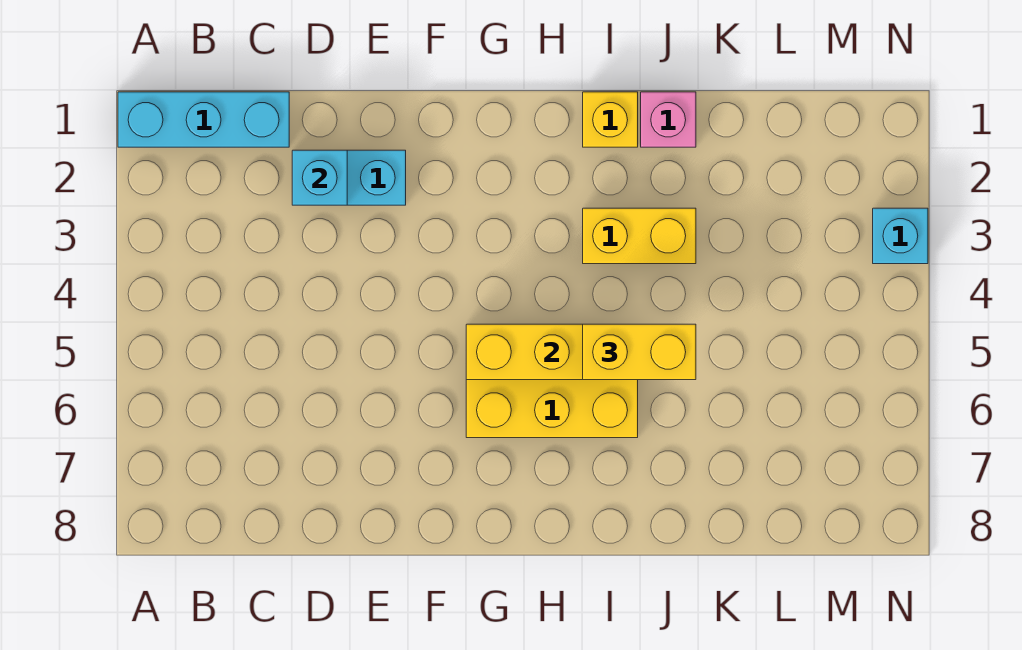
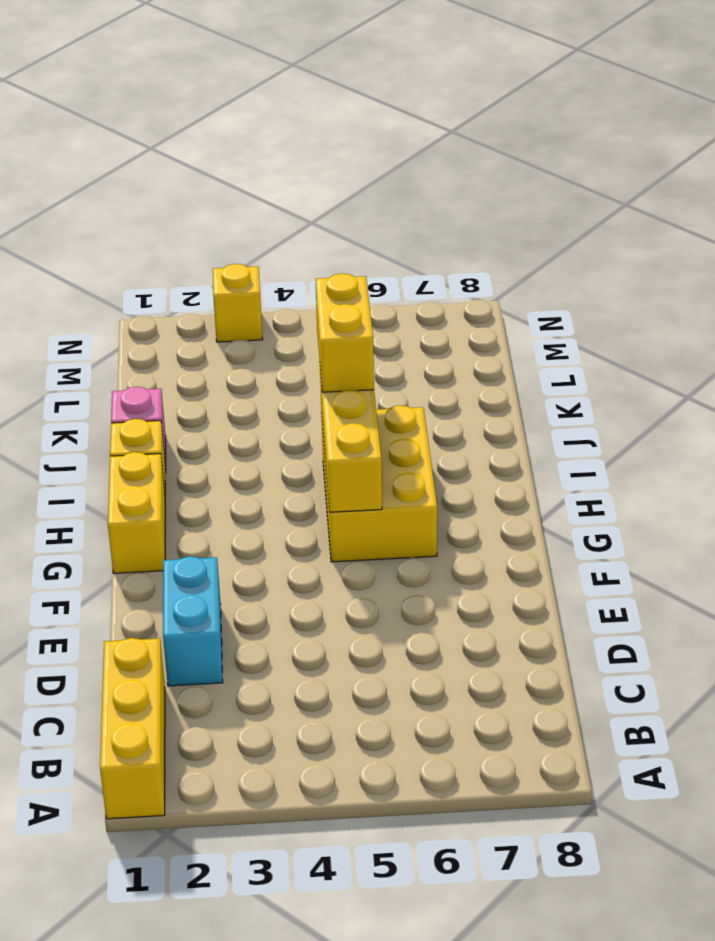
cyan brick A1:C1 level 1 -> yellow brick A1:C1 level 1
cyan brick D2 level 2 -> none
yellow brick I3:J3 level 1 -> yellow brick G1:H1 level 1
cyan brick N3 level 1 -> yellow brick N3 level 1

